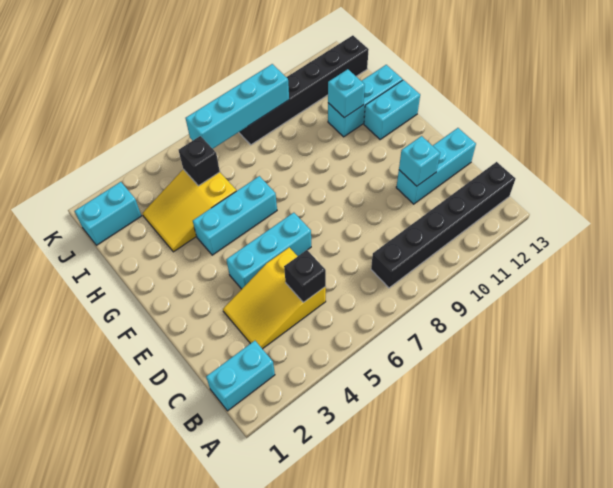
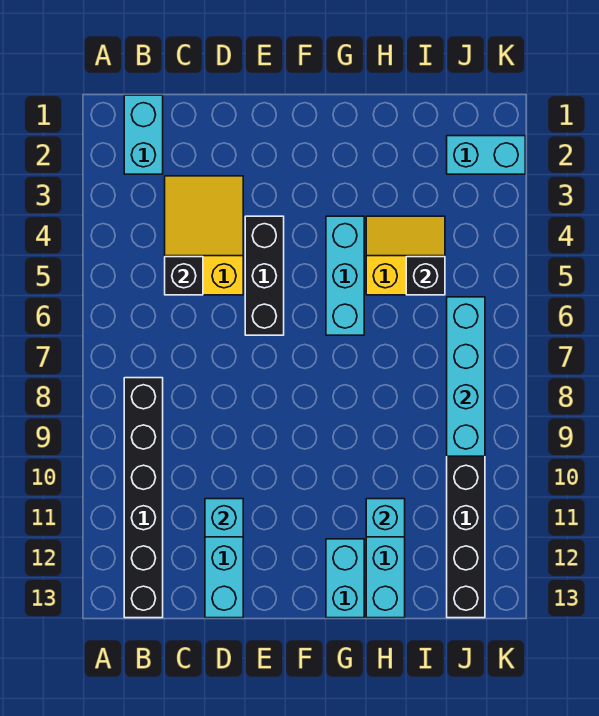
cyan brick E4:E6 level 1 -> black brick E4:E6 level 1
yellow slope H3:I5 level 1 top 5 -> yellow slope H4:I5 level 1 top 5
cyan brick J1:J2 level 1 -> cyan brick J2:K2 level 1

